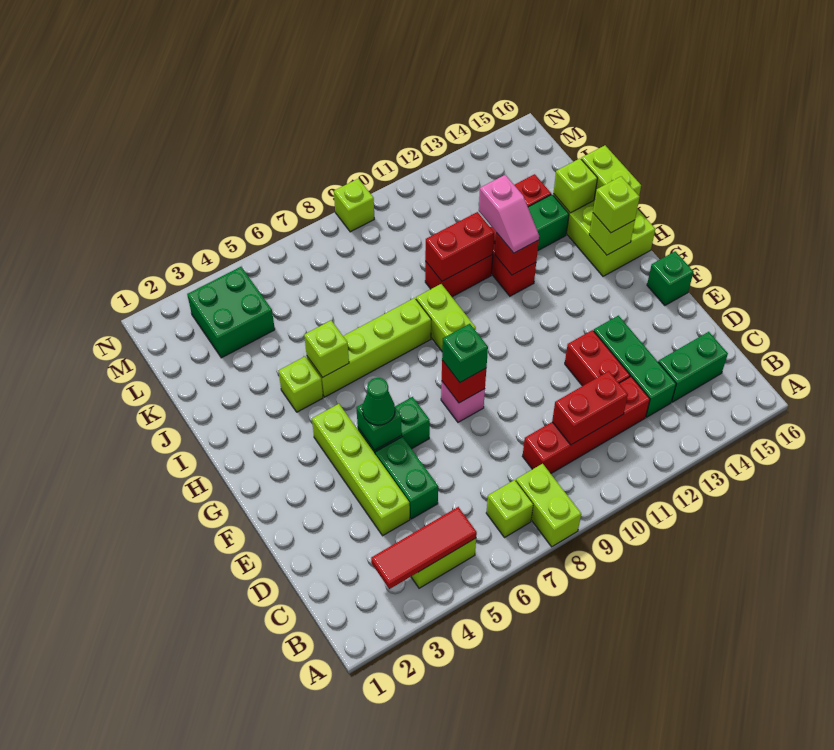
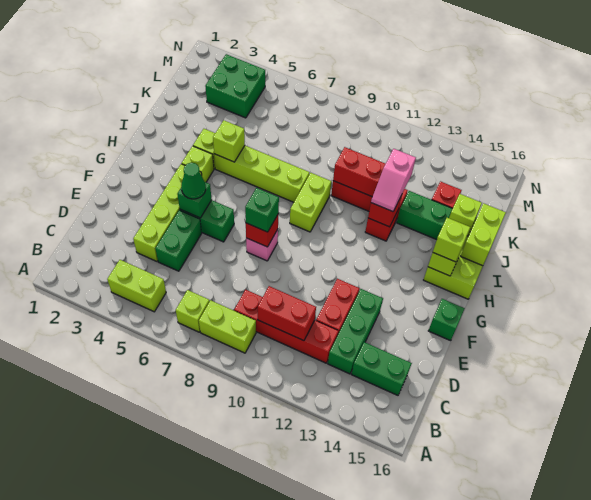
lime brick A8:B8 level 1 -> lime brick B8:B9 level 1
red tile B3:B5 level 2 -> none
lime brick N9 level 1 -> lime brick H4 level 1

